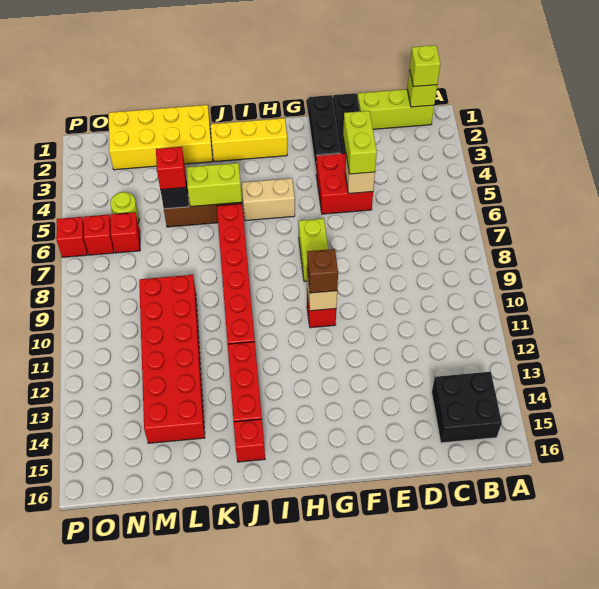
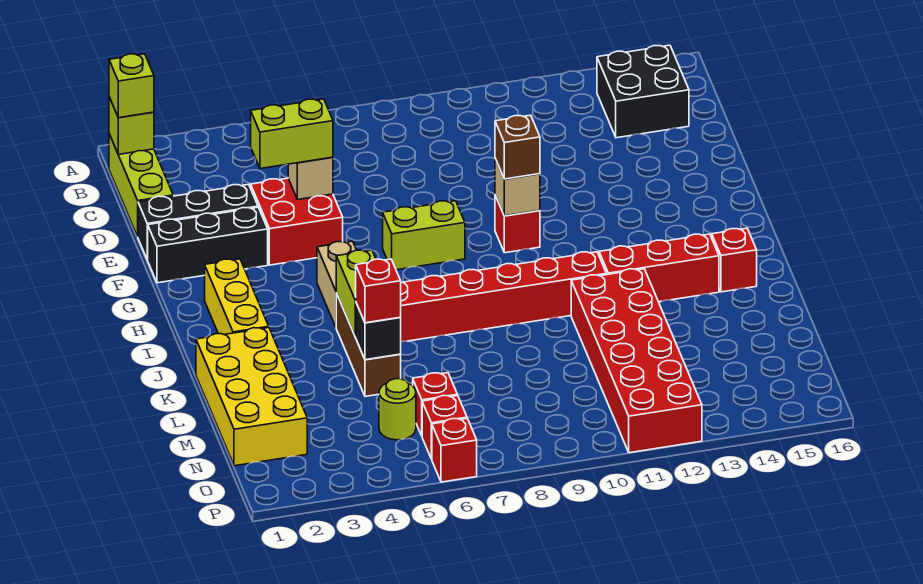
red brick L9:M14 level 1 -> red brick K11:P12 level 1

